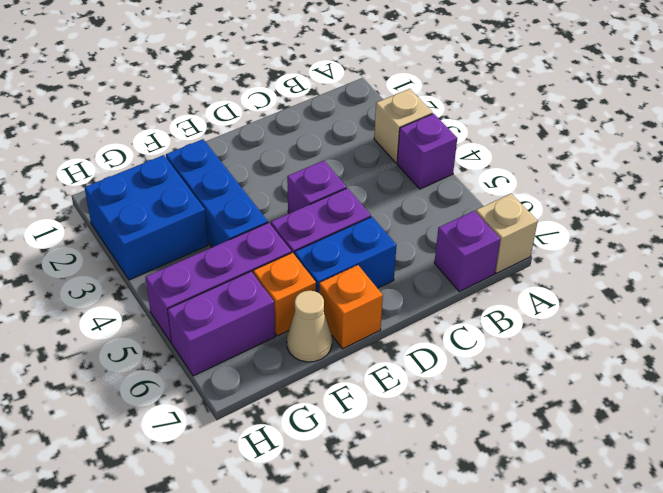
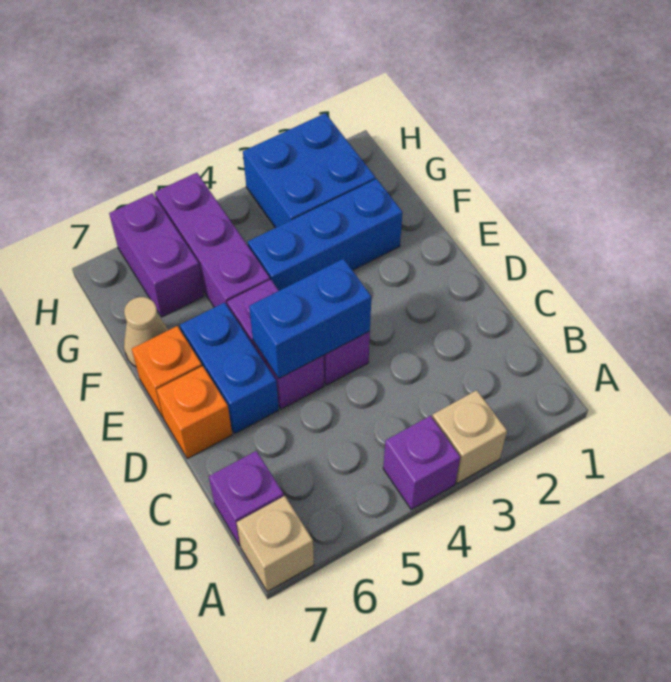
none -> blue brick D4:D5 level 2
orange brick F6 level 1 -> orange brick D7 level 1

